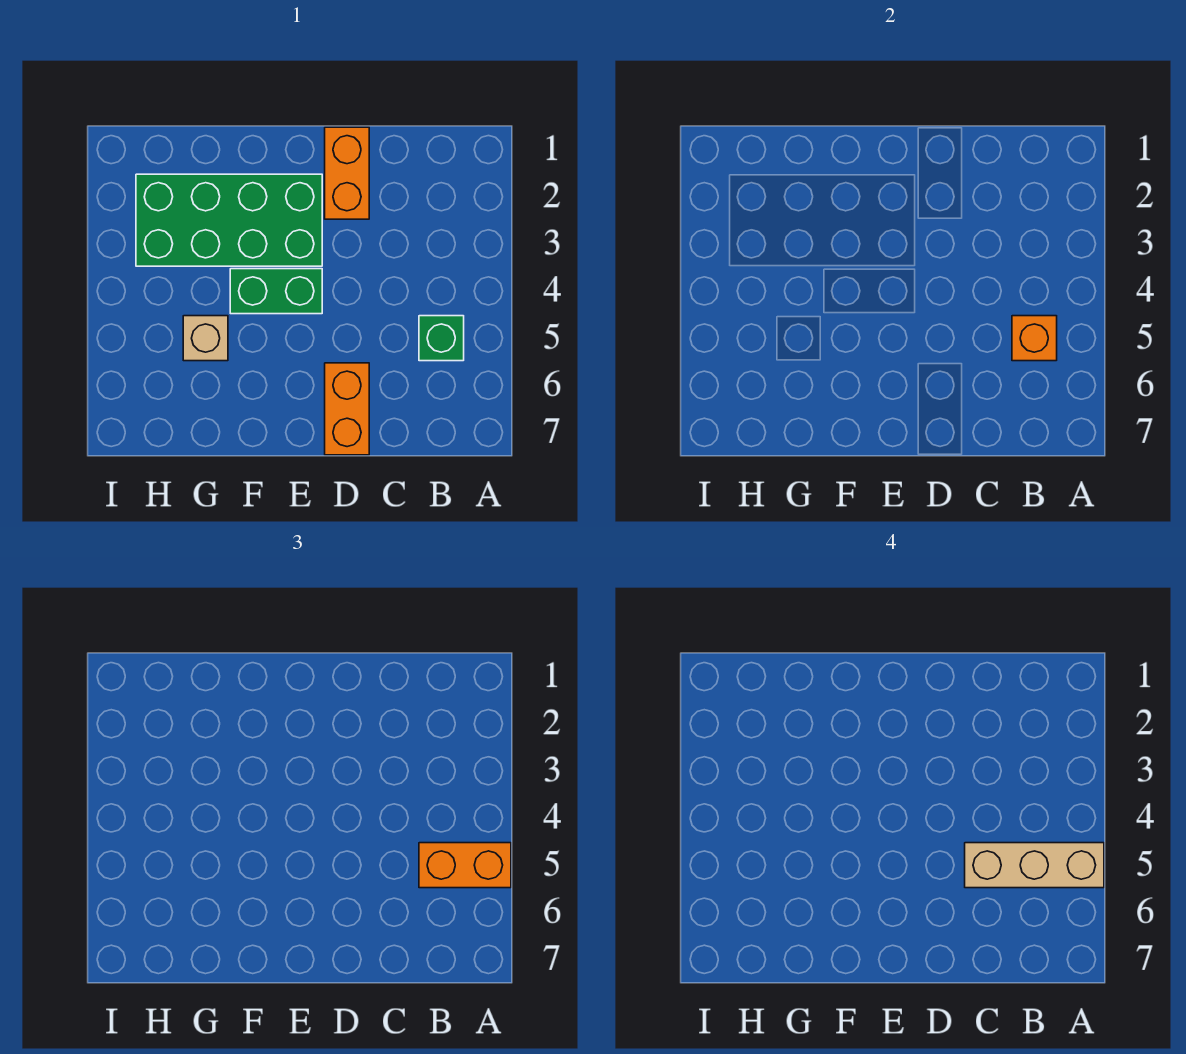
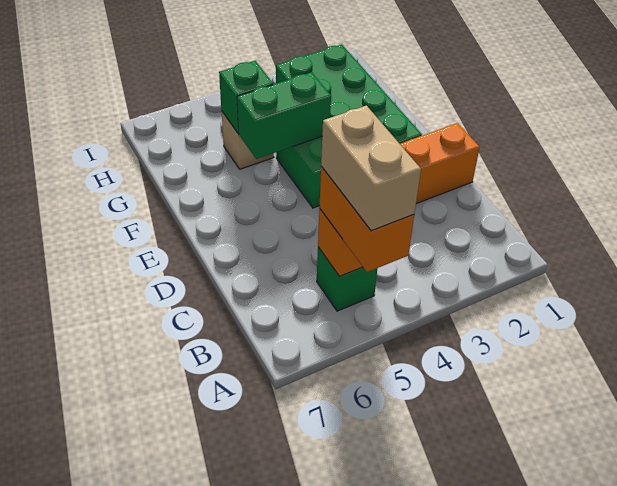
tan brick A5:C5 level 4 -> tan brick A5:B5 level 4
orange brick D6:D7 level 1 -> none
none -> green brick F4:F5 level 2
none -> green brick G5 level 2

